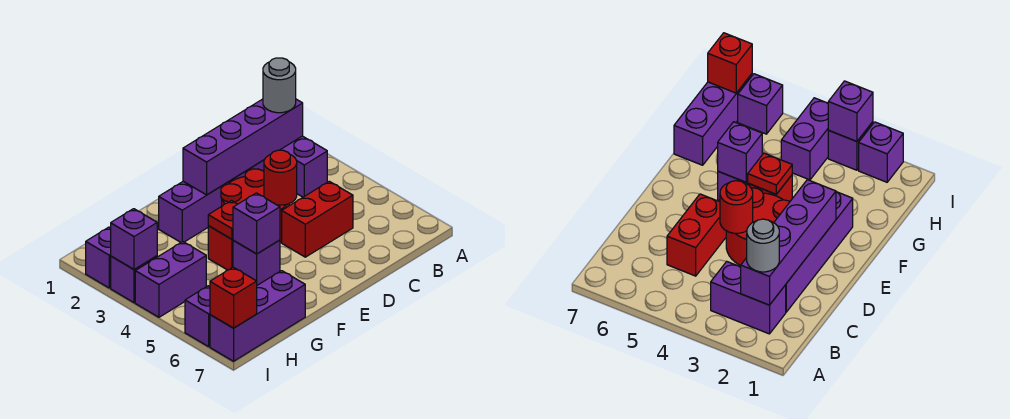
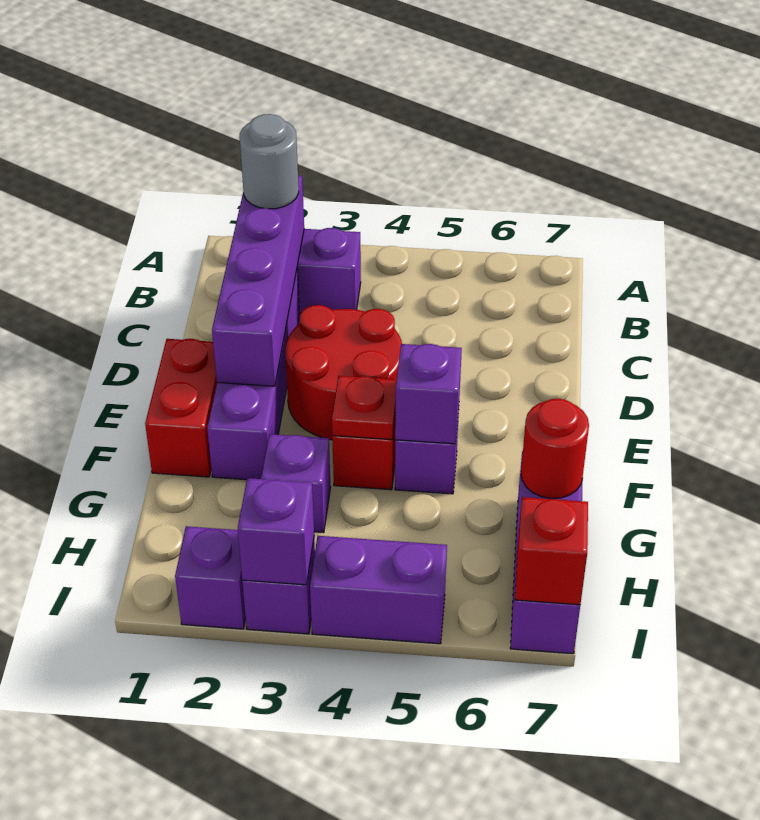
red brick C5:D5 level 1 -> red brick E1:F1 level 1
red round brick D4 level 2 -> red round brick G7 level 2
purple brick H4:I4 level 1 -> purple brick I4:I5 level 1
purple brick I6 level 1 -> purple brick G3 level 1

